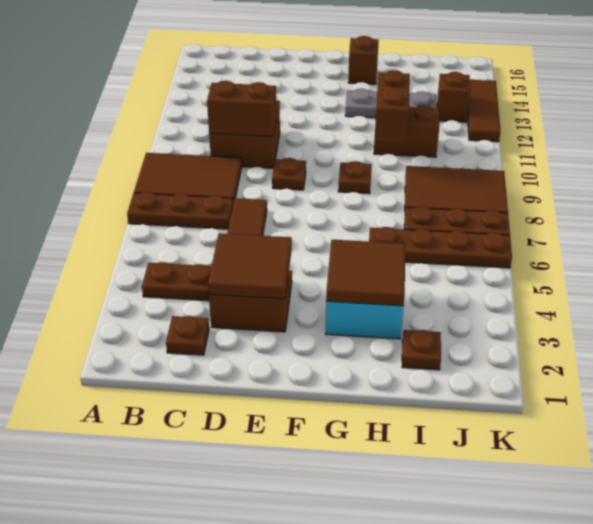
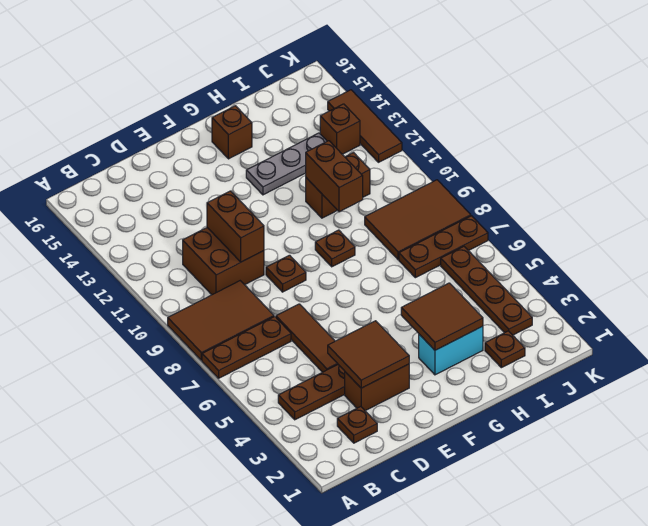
brown brick C10:D10 level 2 -> brown brick D10:D11 level 2
brown plate H6:K6 level 1 -> brown plate J3:J6 level 1

